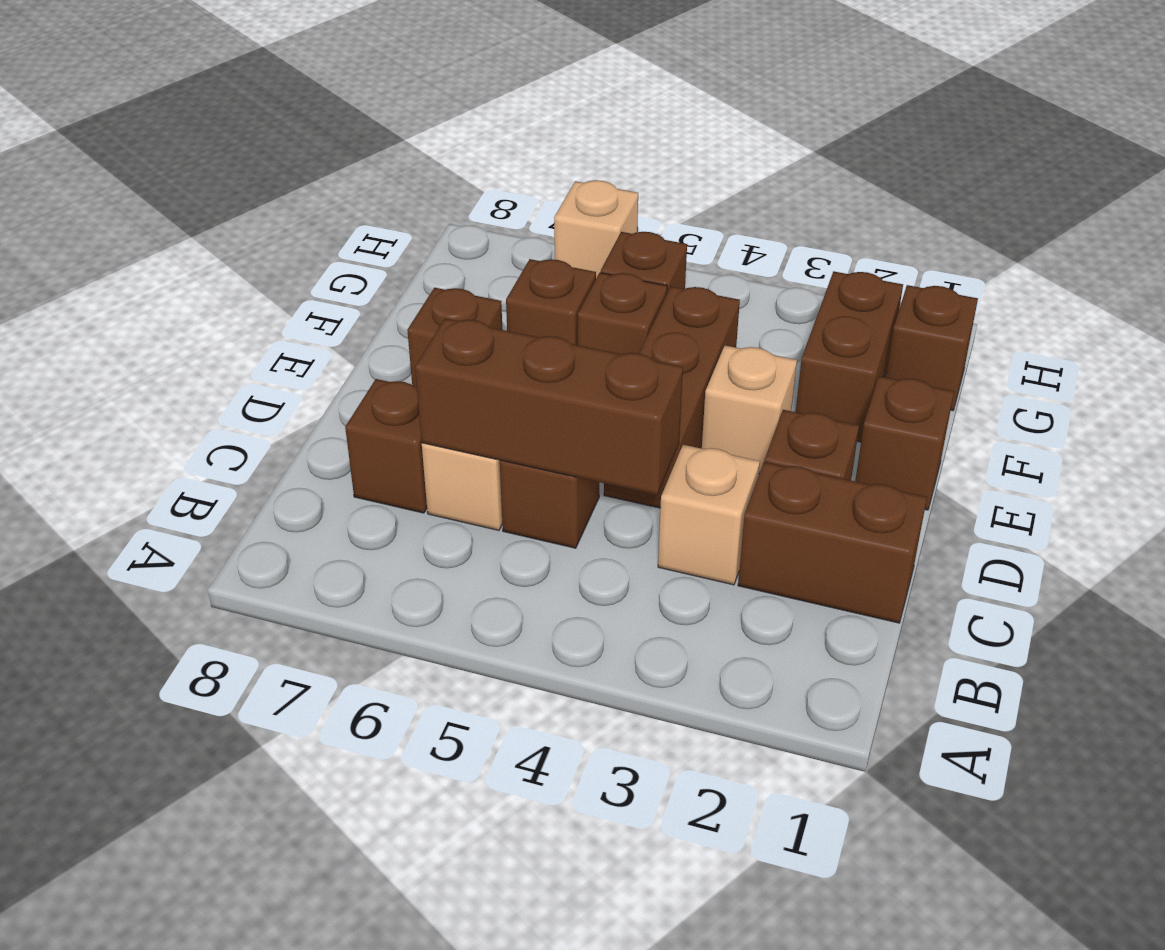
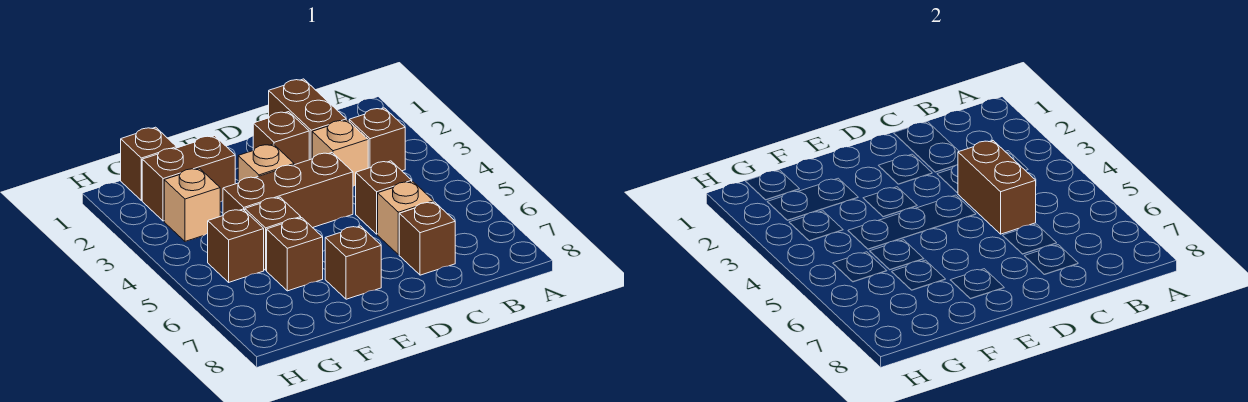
brown brick C4:C6 level 2 -> brown brick C4:C5 level 2
brown brick E1 level 1 -> brown brick B3 level 1
tan brick H6 level 1 -> tan brick G3 level 1

